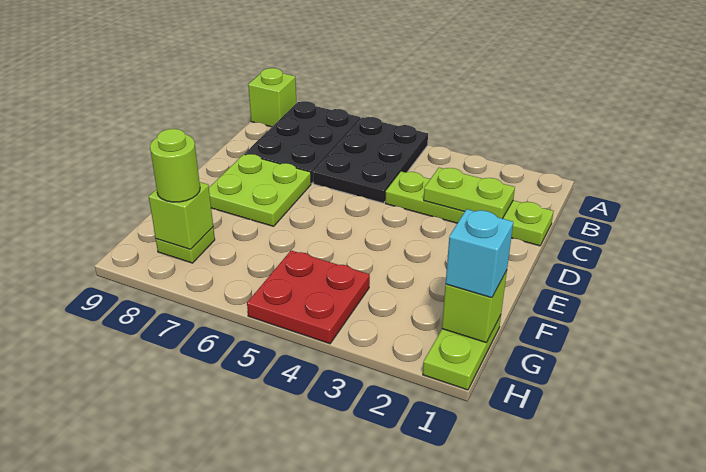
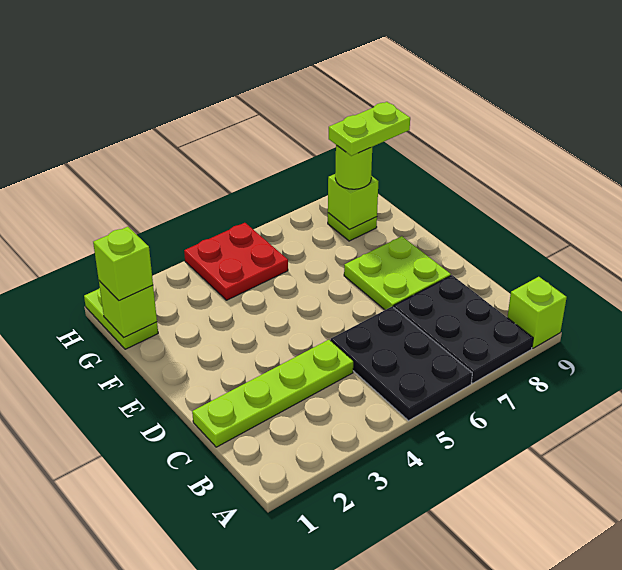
lime plate C2:C3 level 2 -> lime plate G8:G9 level 4
cyan brick G1 level 3 -> lime brick G1 level 3

